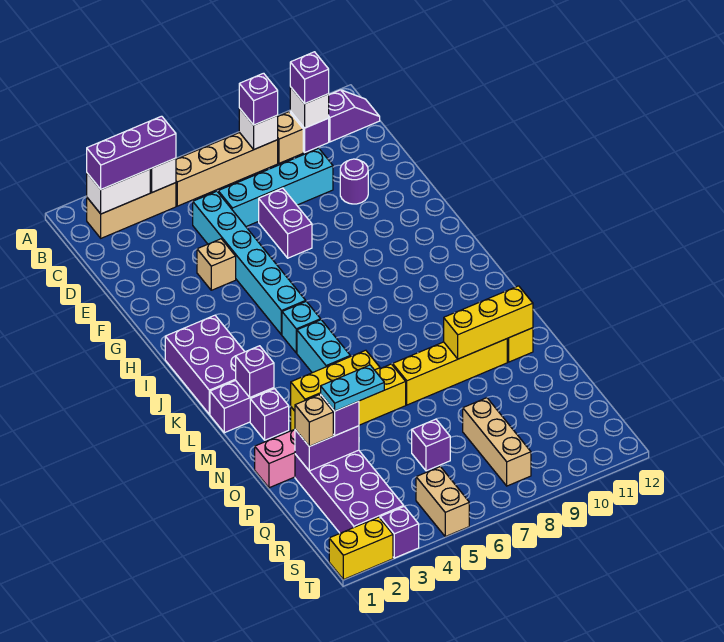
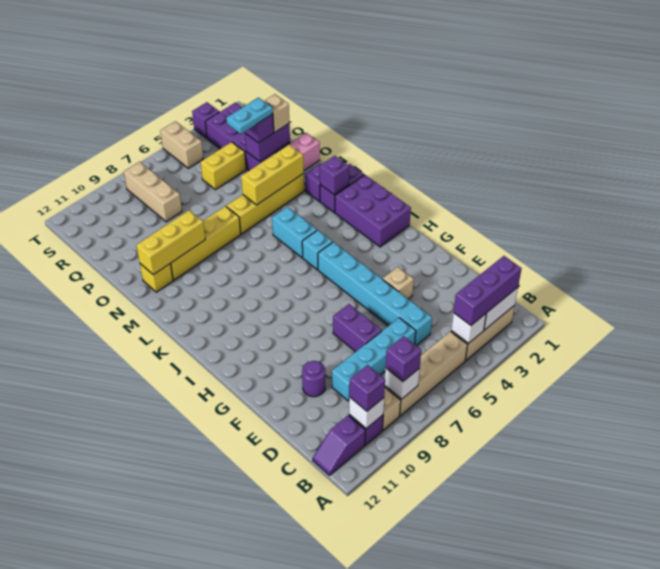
purple brick Q6 level 1 -> none
yellow brick T1:T2 level 1 -> yellow brick Q4:Q5 level 1

